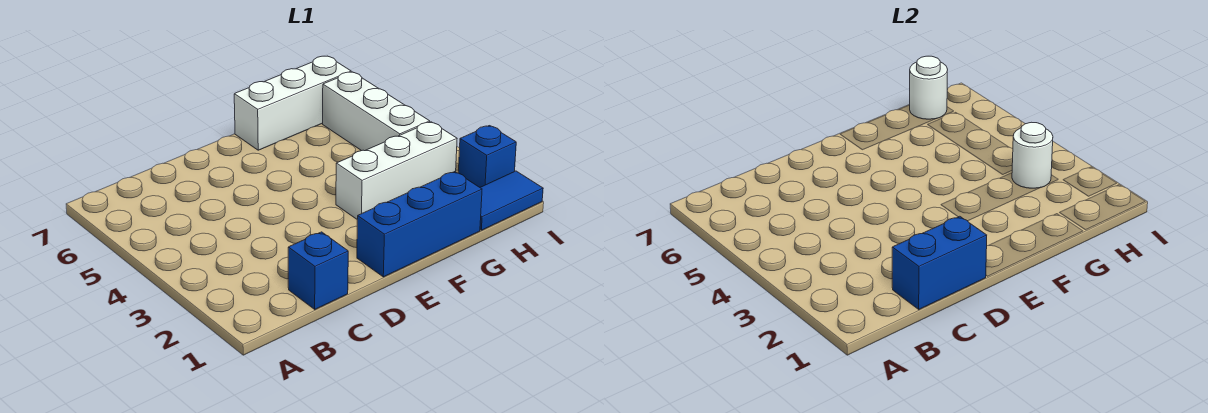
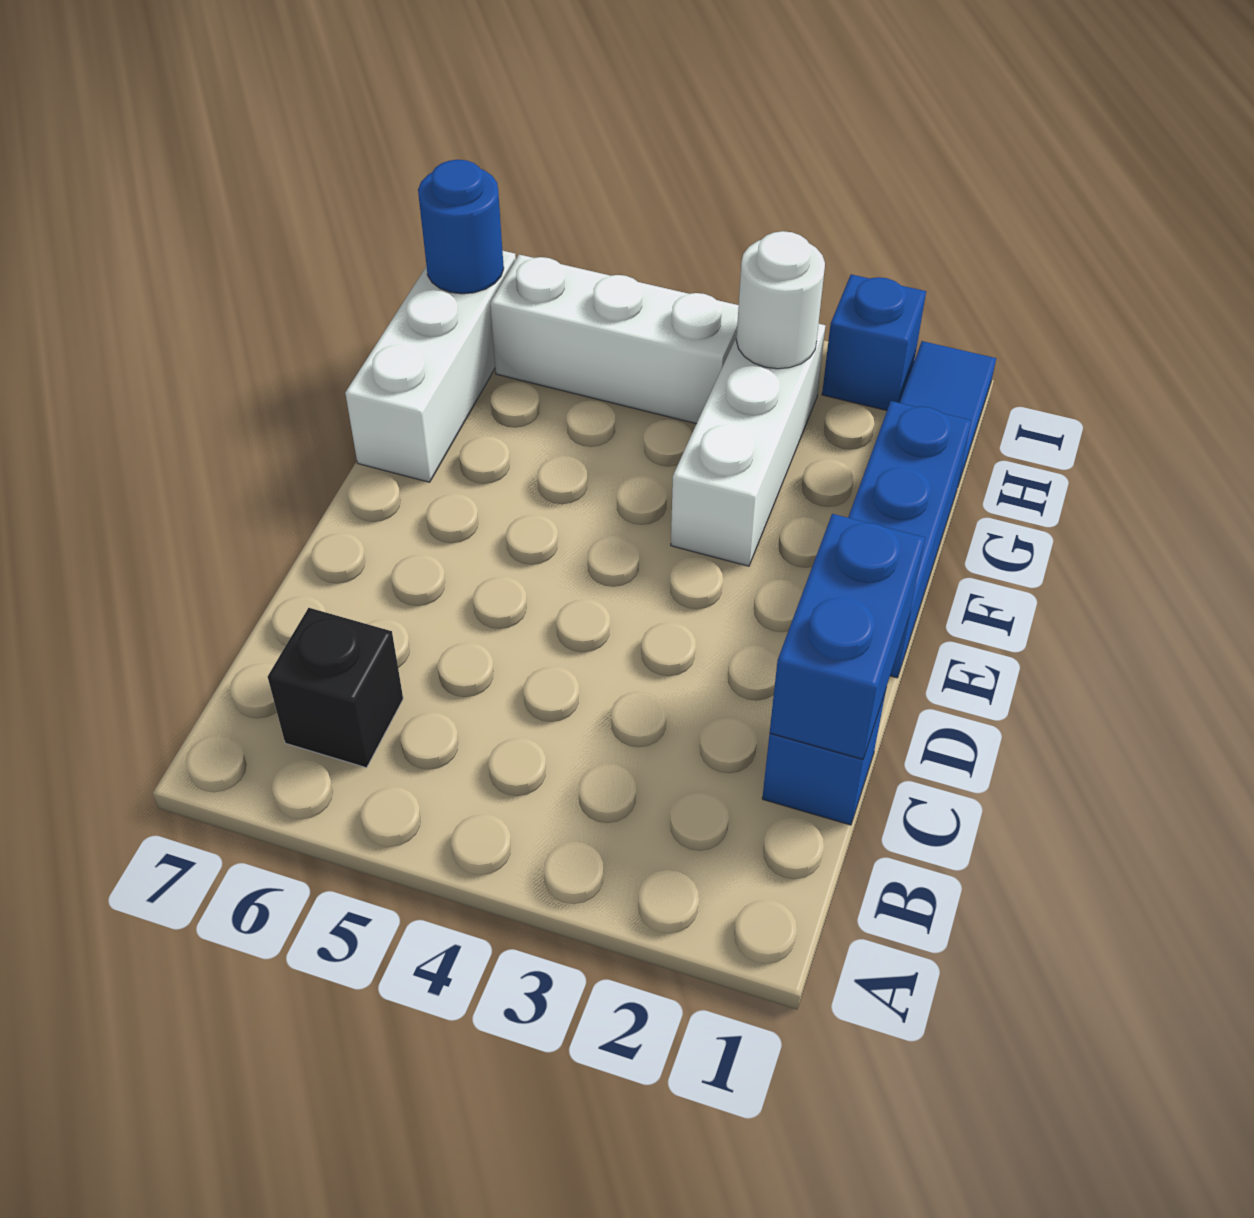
none -> black brick B6 level 1
white round brick H7 level 2 -> blue round brick H7 level 2

